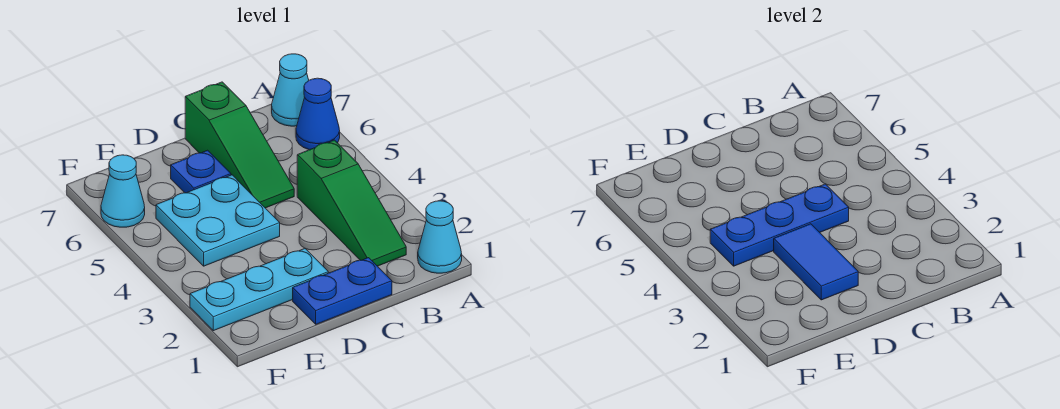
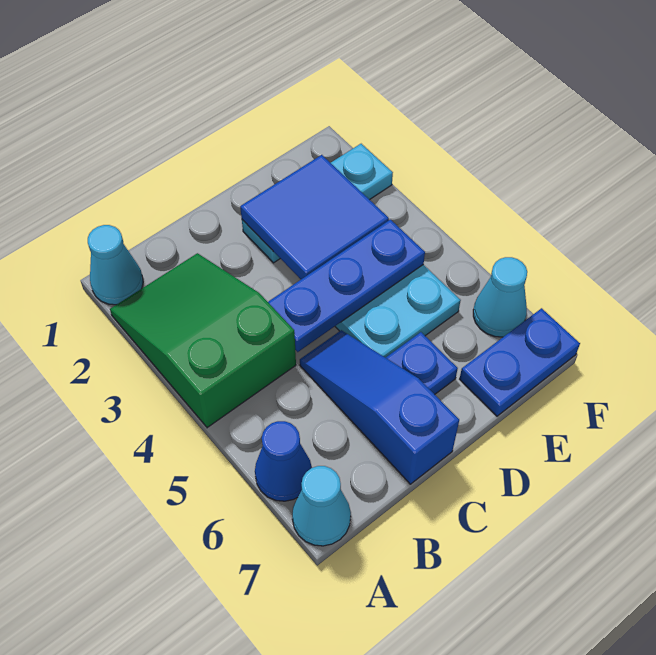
green slope B2:B4 level 1 top 4 -> green slope A2:B4 level 1 top 4
blue plate C1:D1 level 1 -> blue plate E7:F7 level 1
green slope C5:C7 level 1 top 7 -> blue slope C5:C7 level 1 top 7
blue tile D2:D3 level 2 -> blue tile D2:E3 level 2

